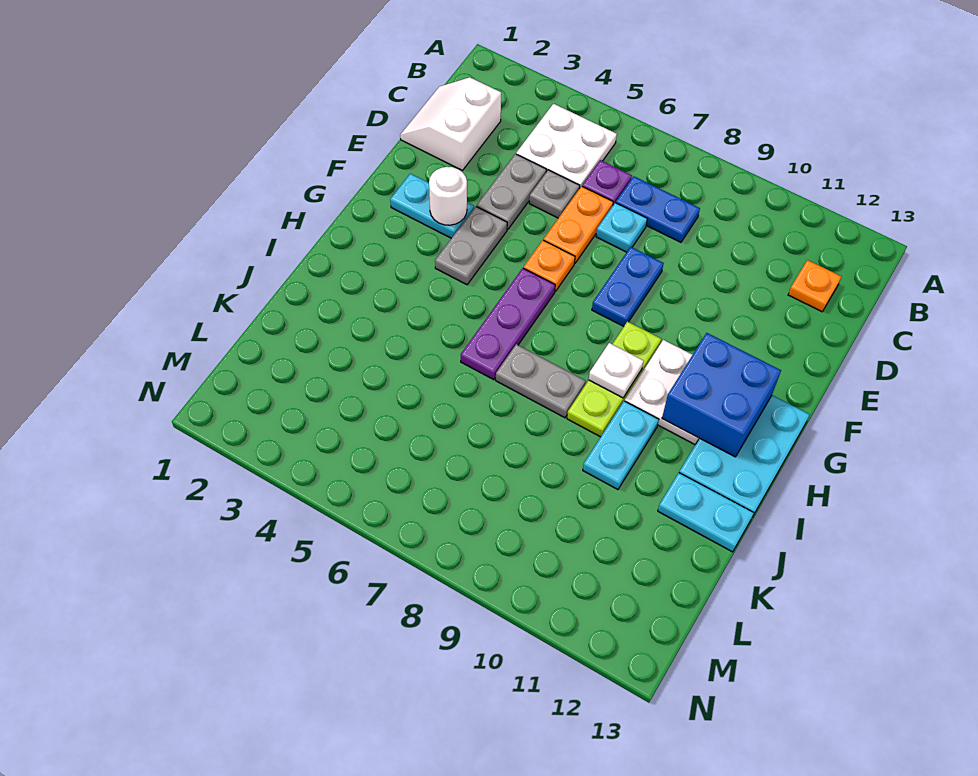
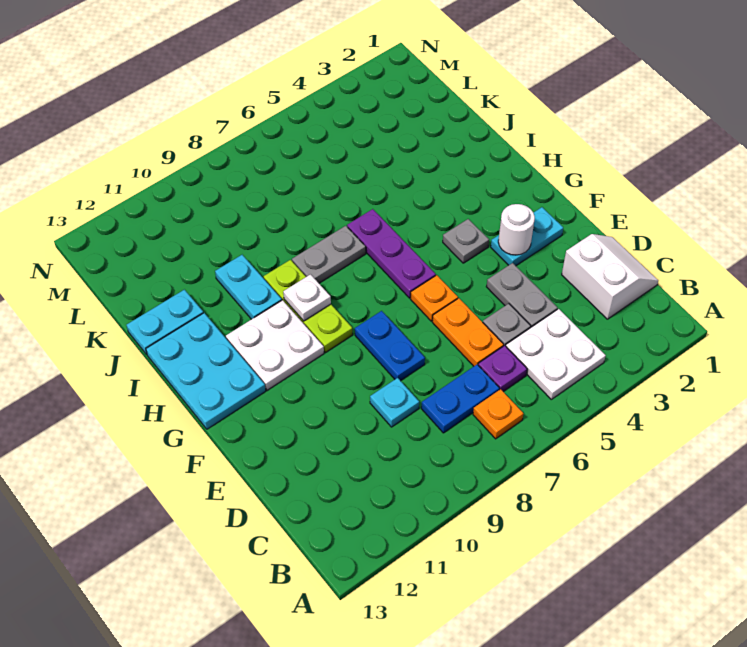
orange plate C12 level 1 -> orange plate B7 level 1
cyan plate D7 level 1 -> cyan plate D9 level 1
grey plate F4:G4 level 1 -> grey plate G4 level 1
blue brick G11:H12 level 2 -> none

